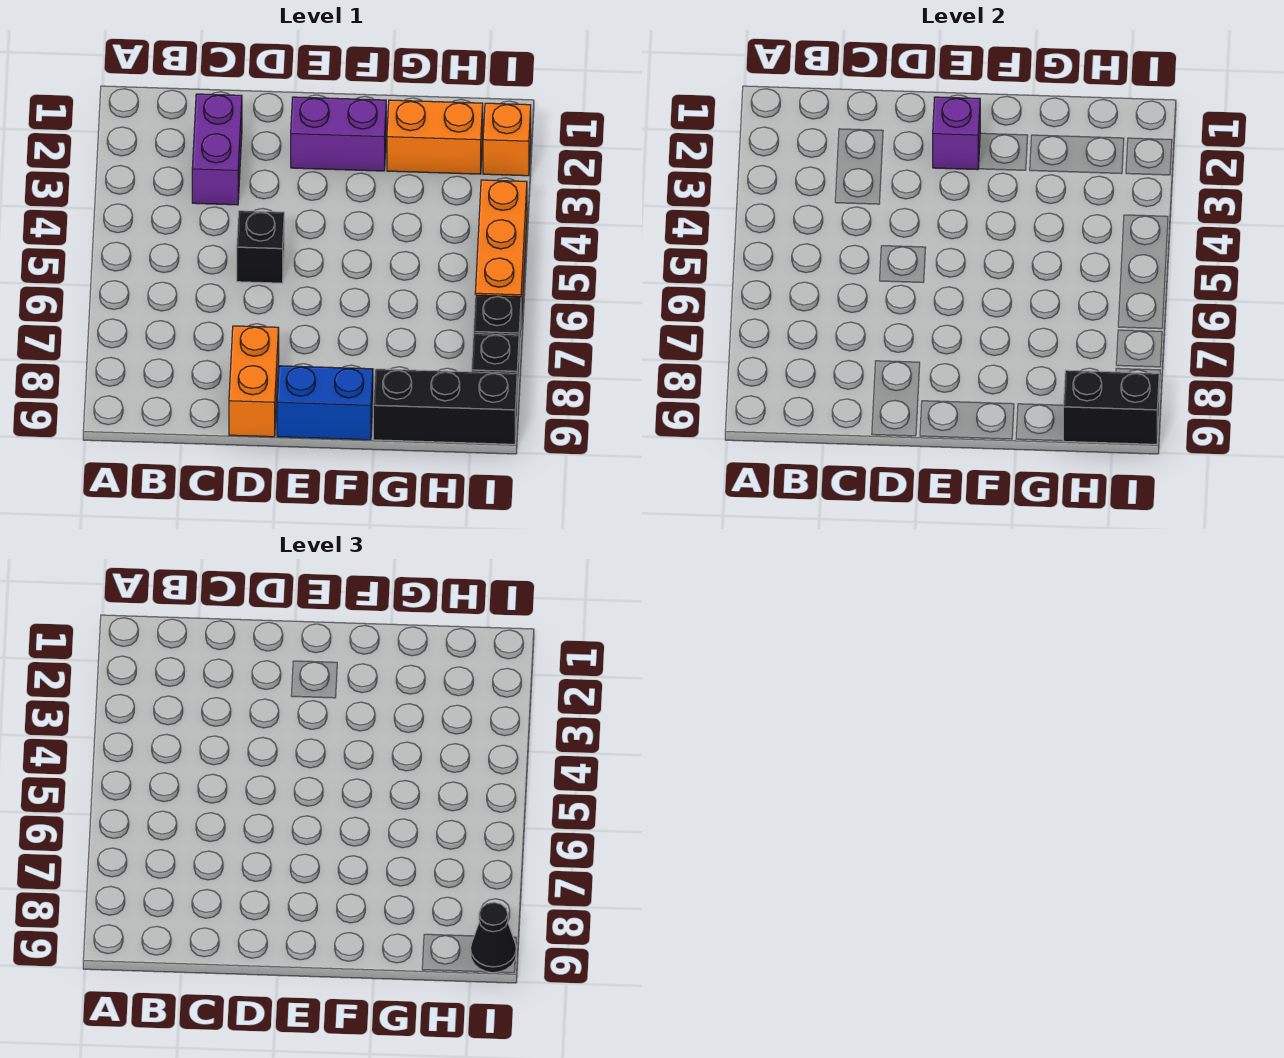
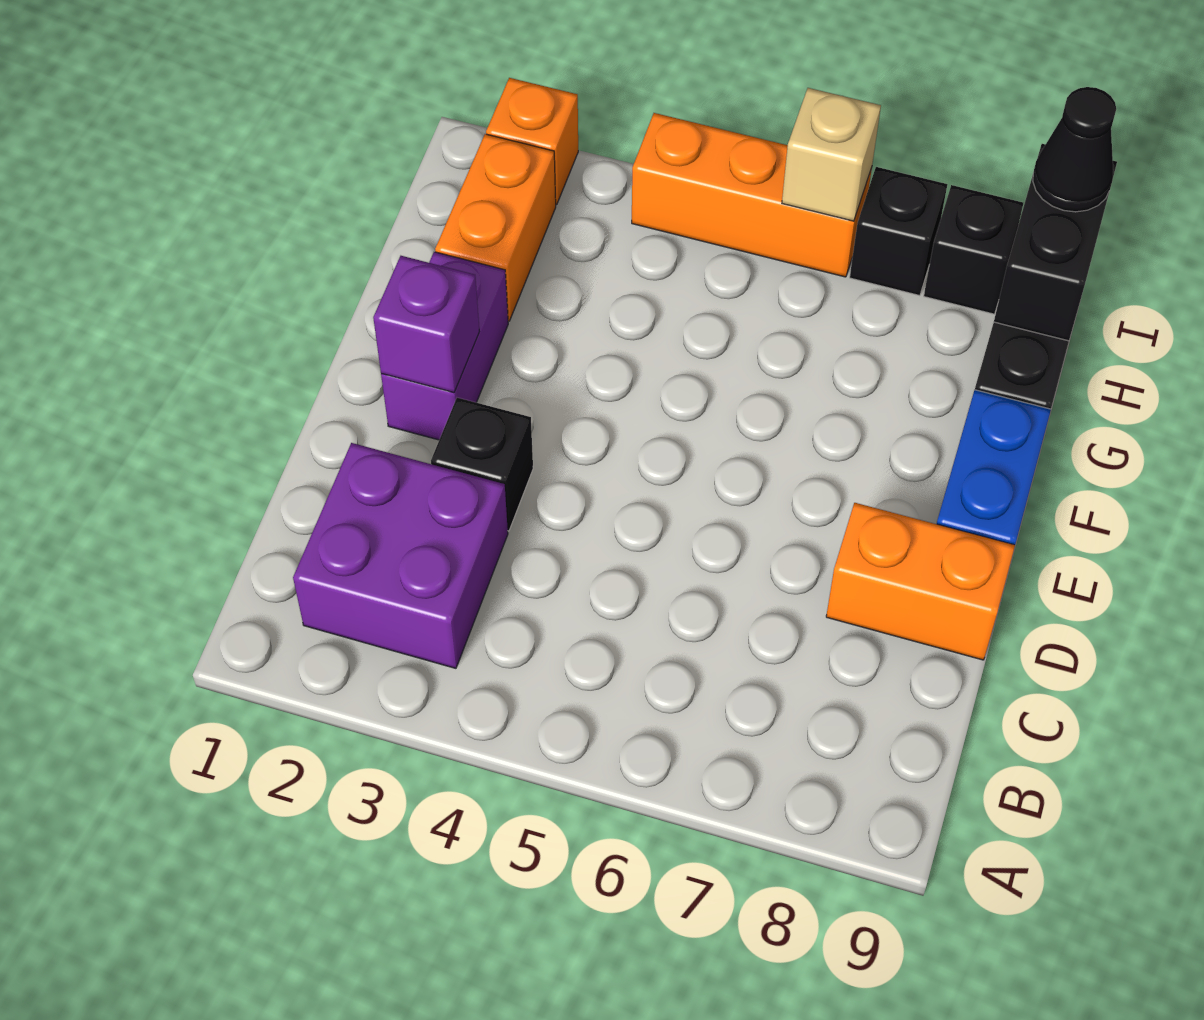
purple brick C2:C3 level 1 -> purple brick B2:C3 level 1
black brick D5 level 1 -> black brick D3 level 1
none -> tan brick I6 level 2

